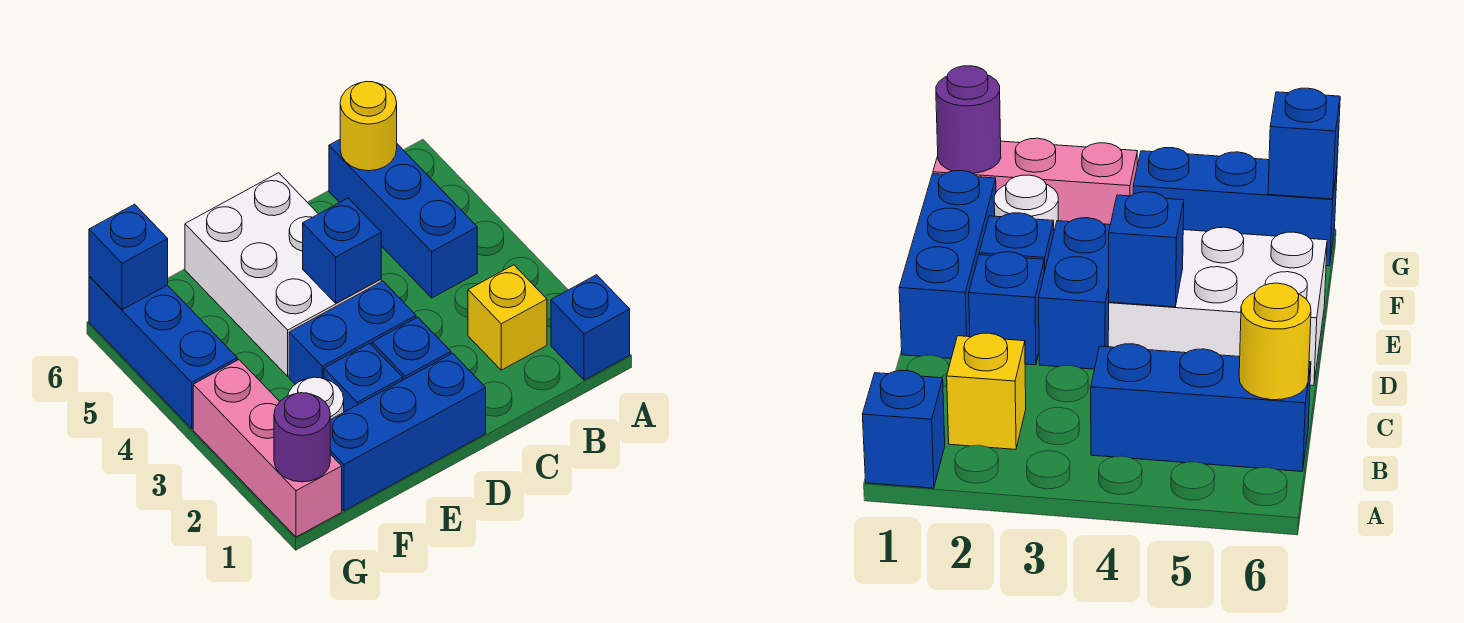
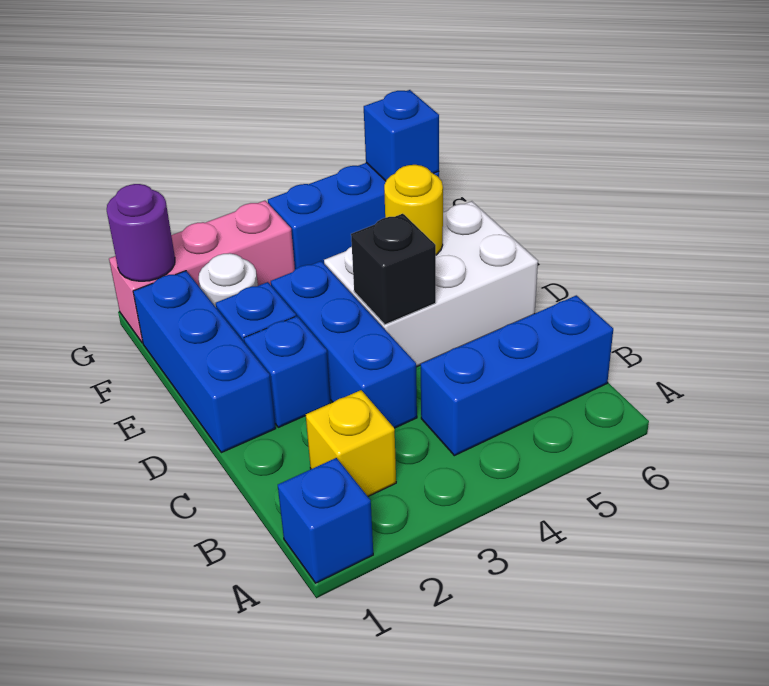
yellow round brick B6 level 2 -> yellow round brick E5 level 2
blue brick D3:E3 level 1 -> blue brick C3:E3 level 1
blue brick D4 level 2 -> black brick D4 level 2

